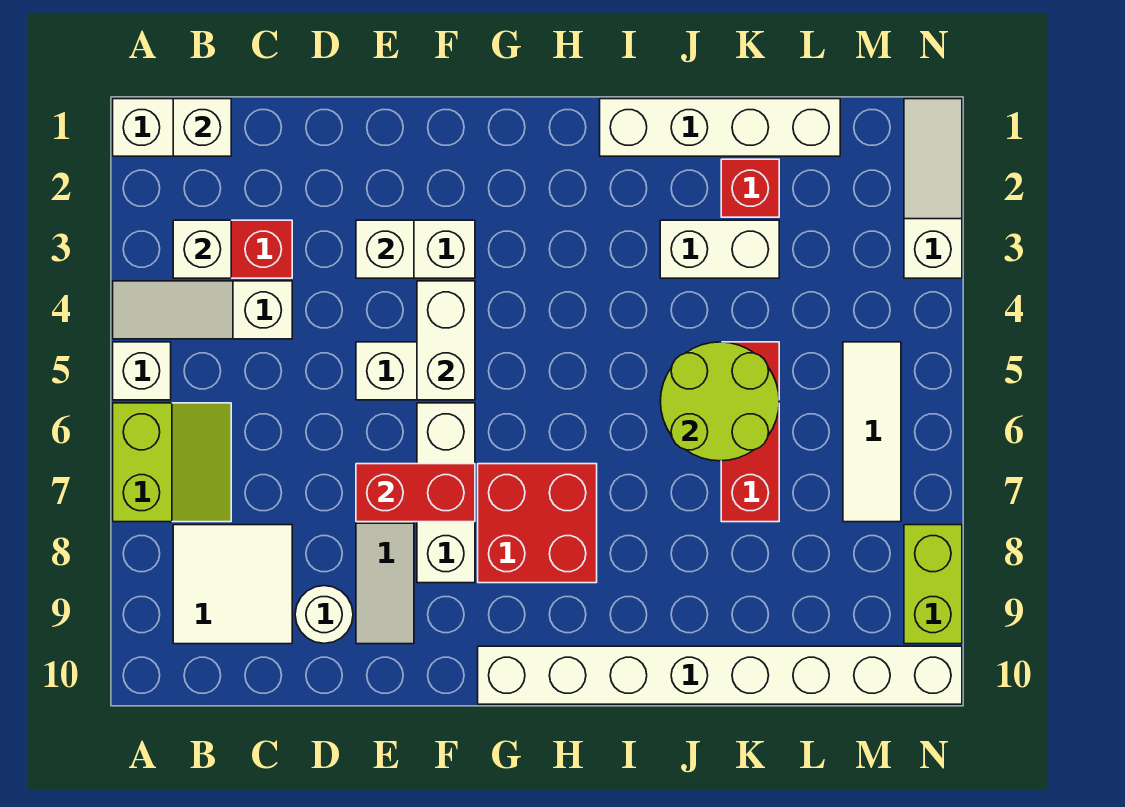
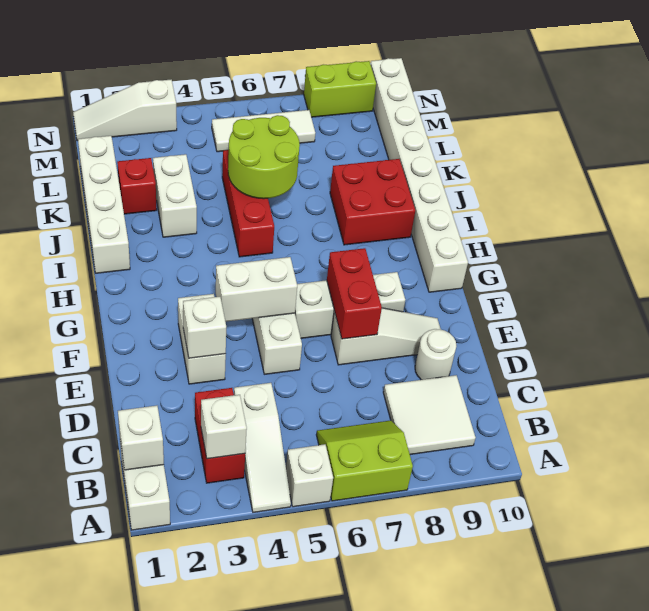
red brick G7:H8 level 1 -> red brick I8:J9 level 1
red brick K5:K7 level 1 -> red brick I5:K5 level 1

